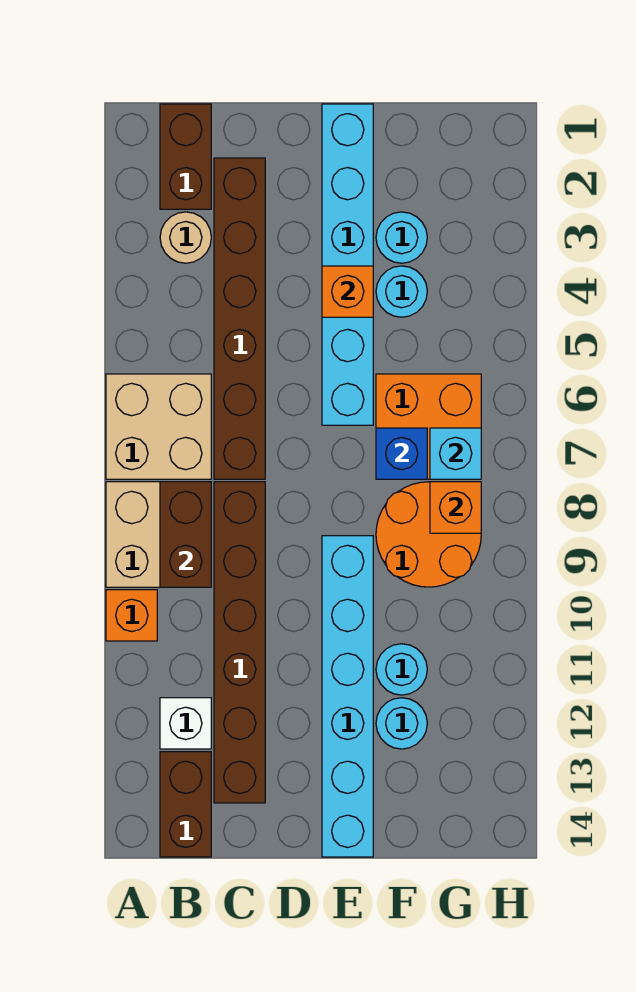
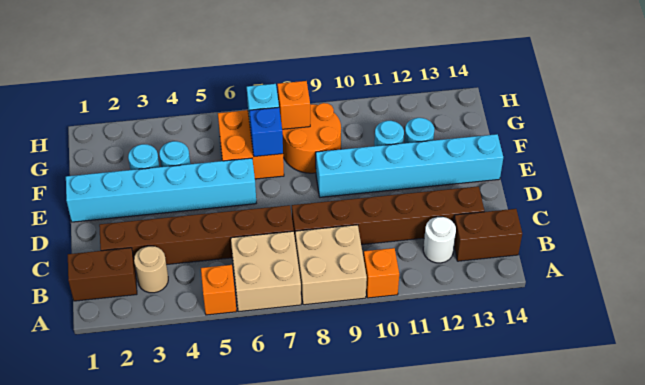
brown brick B8:B9 level 2 -> none
white brick B12 level 1 -> white round brick B12 level 1
orange brick E4 level 2 -> orange brick A5 level 1

